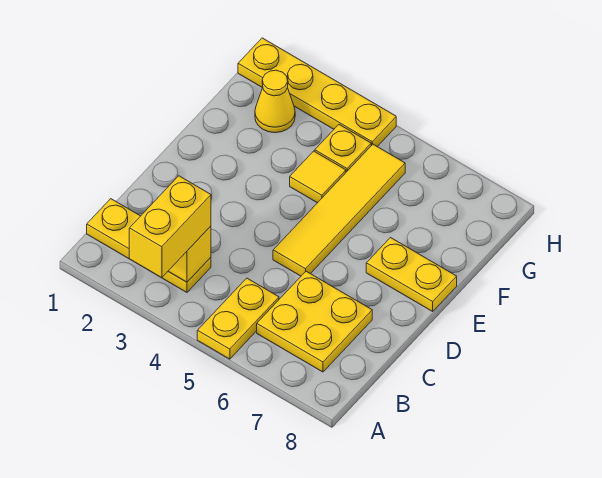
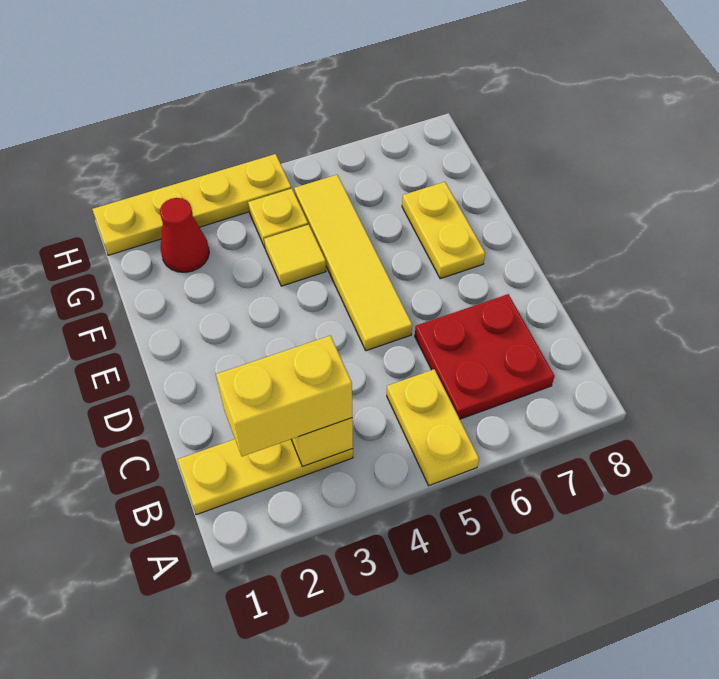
yellow brick A3:B3 level 3 -> yellow brick B2:B3 level 3
yellow plate B6:C7 level 1 -> red plate B6:C7 level 1
yellow plate E7:E8 level 1 -> yellow plate E7:F7 level 1
yellow cone G2 level 1 -> red cone G2 level 1

